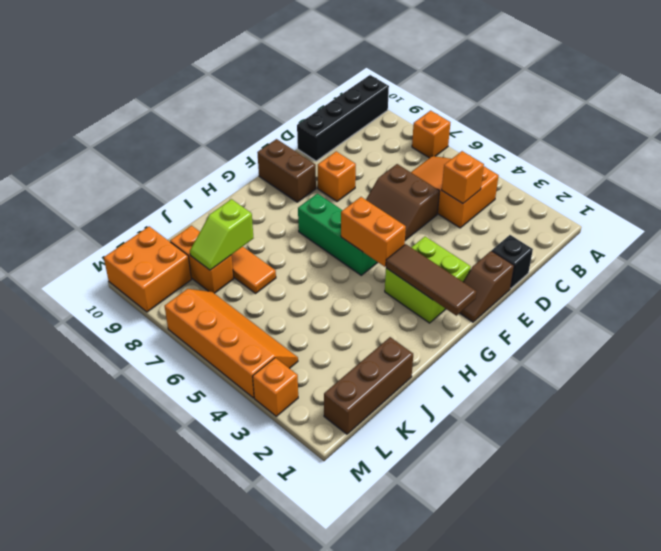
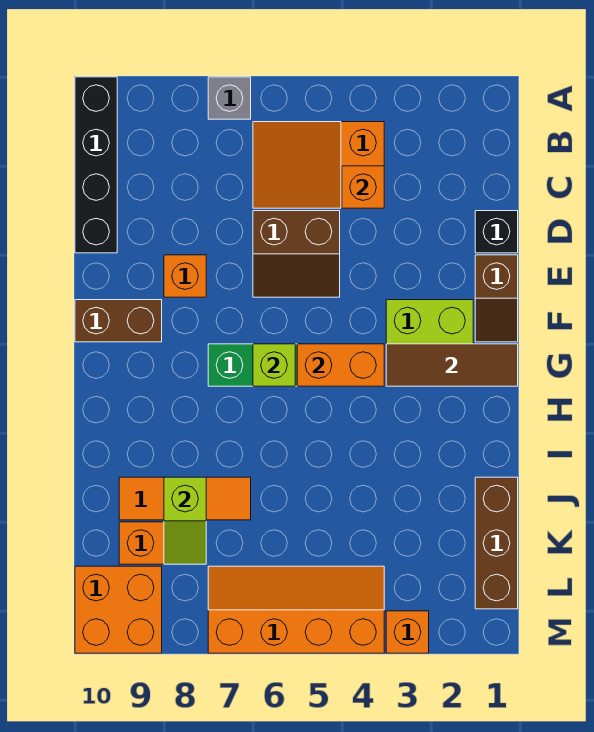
orange brick A7 level 1 -> grey brick A7 level 1
none -> lime brick G6 level 2

